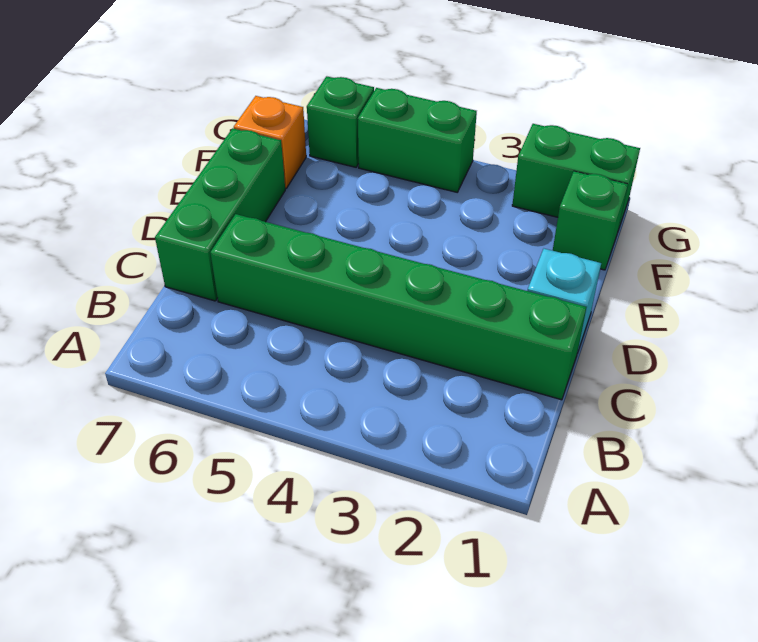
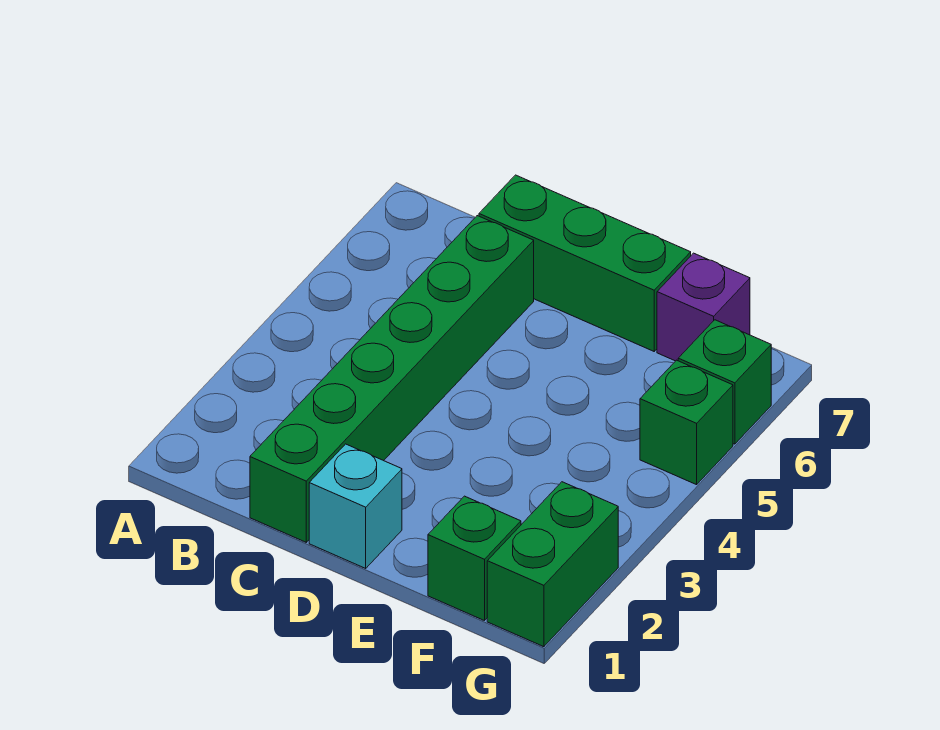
orange brick F7 level 1 -> purple brick F7 level 1
green brick G4:G5 level 1 -> green brick G5 level 1

